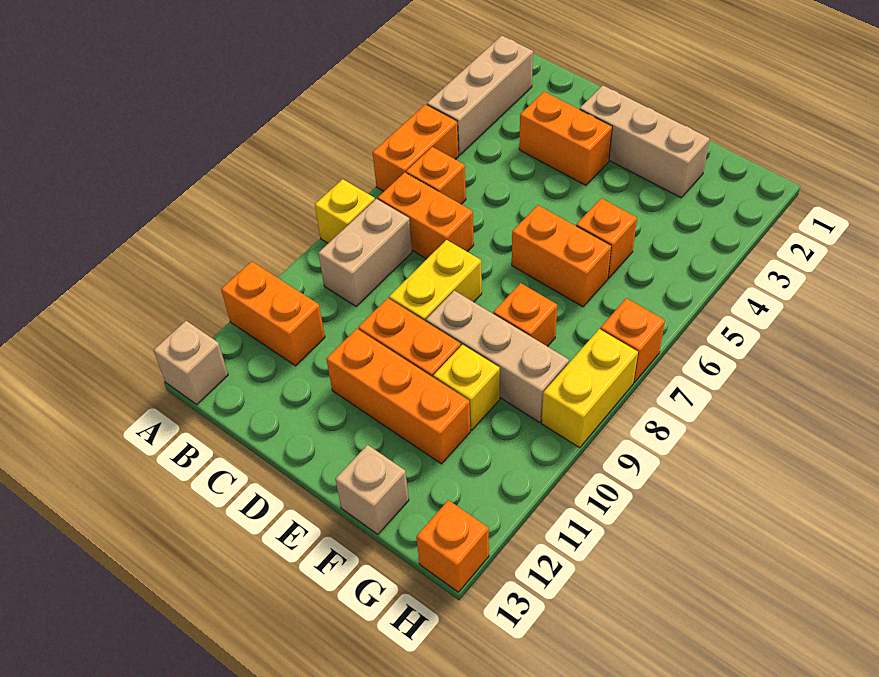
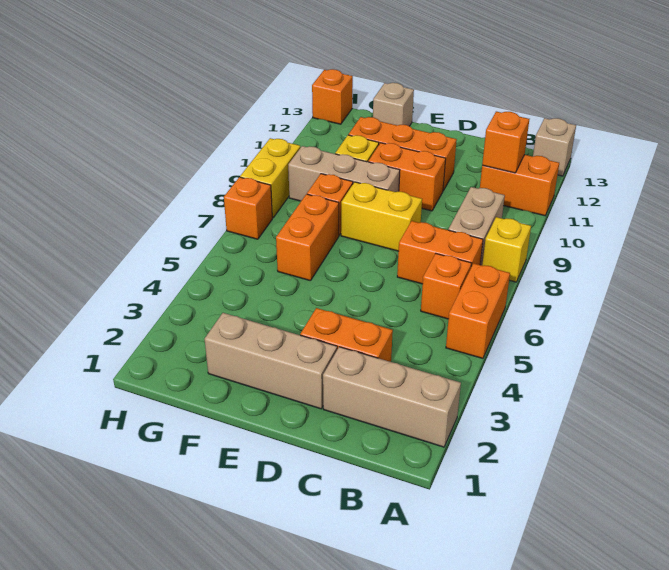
tan brick A2:A4 level 1 -> tan brick A2:C2 level 1
yellow brick D8:D9 level 1 -> yellow brick D8:E8 level 1
orange brick E6:F6 level 1 -> orange brick F6:F7 level 1
orange brick F5 level 1 -> orange brick B11 level 2

